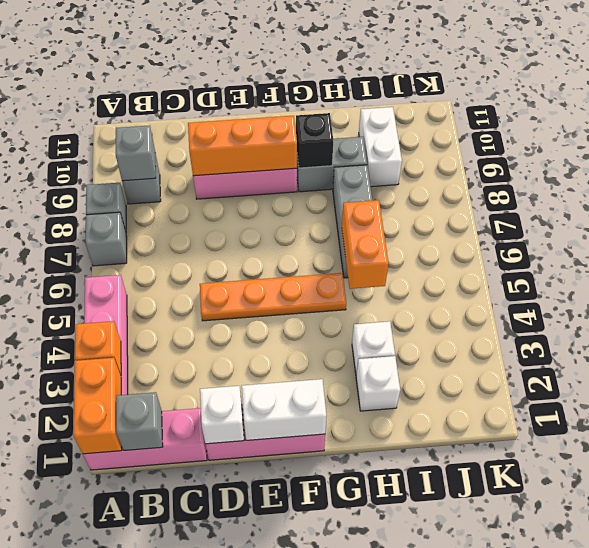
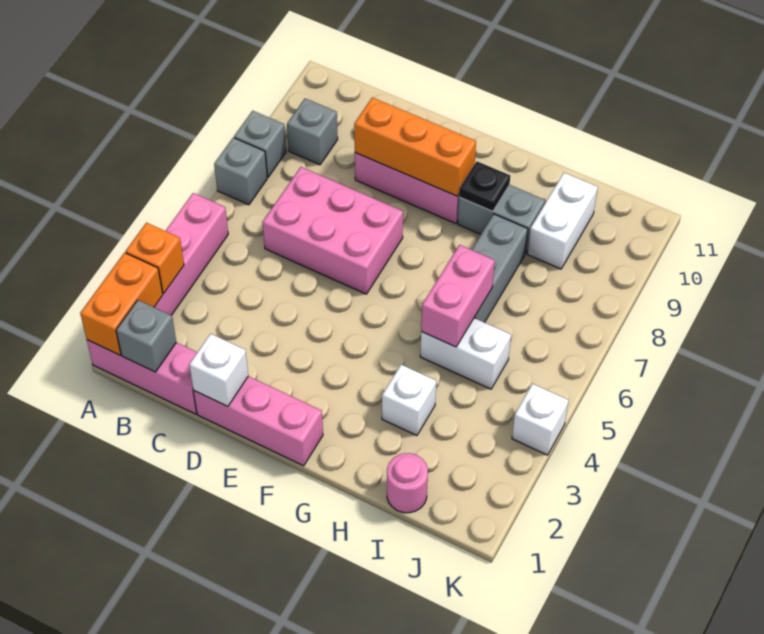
grey brick B9 level 2 -> none
none -> pink brick C6:E7 level 1
orange plate D5:G5 level 1 -> none
white brick E1:F1 level 2 -> white brick H5:I5 level 1
black brick G9 level 2 -> black plate G9 level 2
white brick H2 level 1 -> white brick K4 level 1
orange brick H5:H6 level 2 -> pink brick H5:H6 level 2
none -> pink round brick I1 level 1

